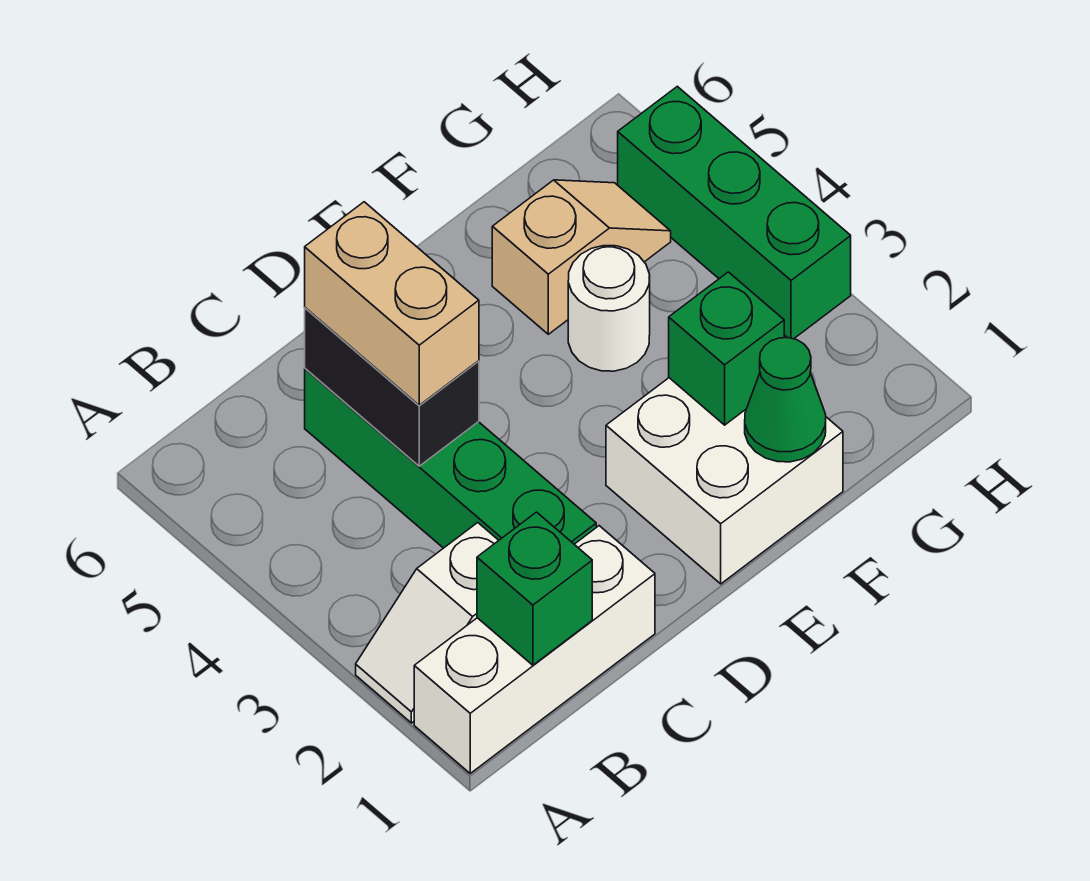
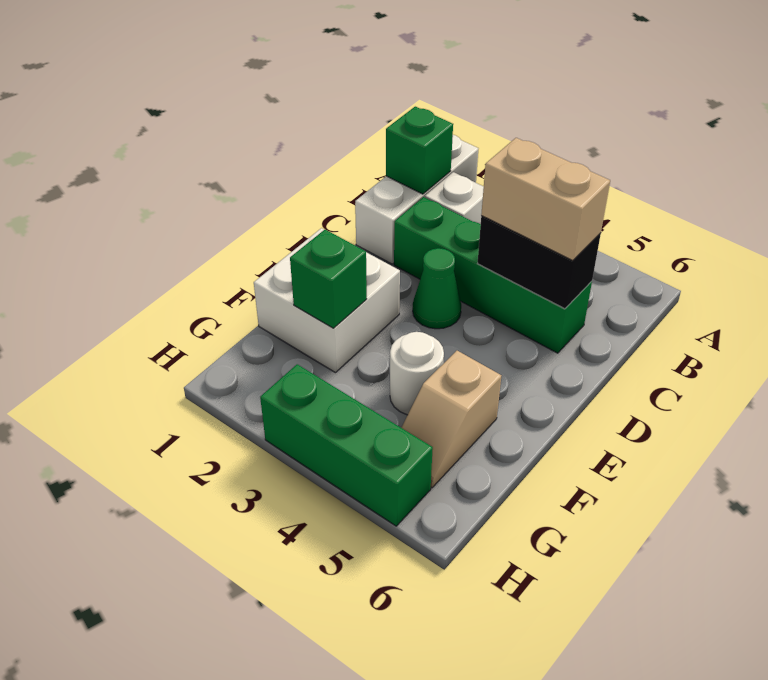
green cone F1 level 2 -> green cone D3 level 1

